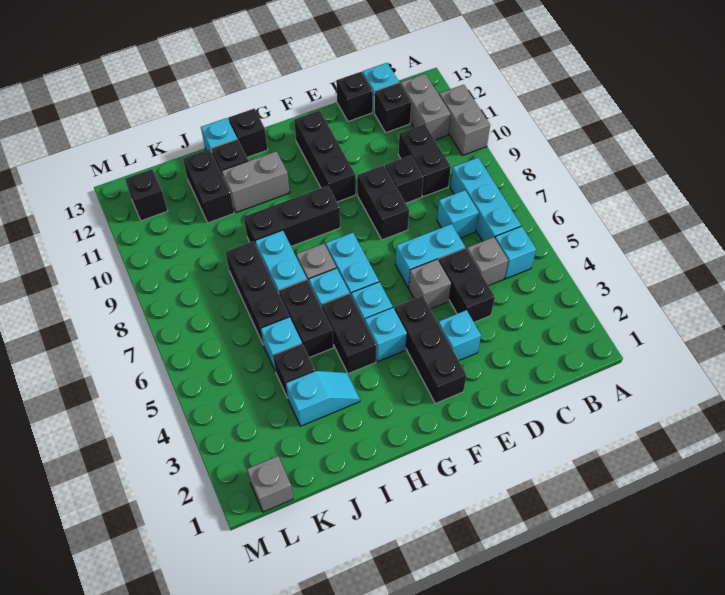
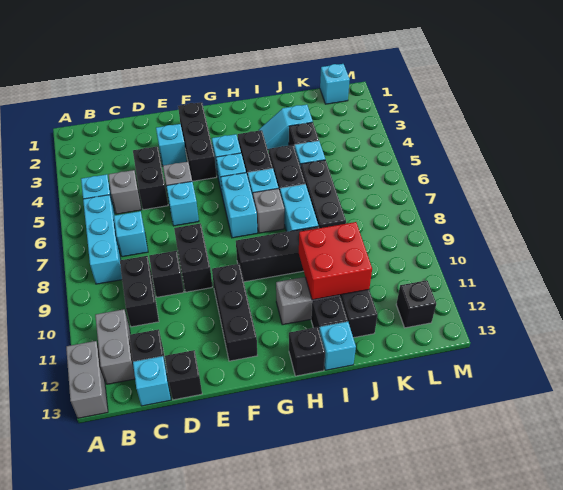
grey brick A10:A11 level 1 -> grey brick A12:A13 level 1
cyan brick D6:E6 level 1 -> cyan brick E6 level 1
none -> red brick I10:J11 level 2
grey brick L1 level 1 -> cyan brick L1 level 1

